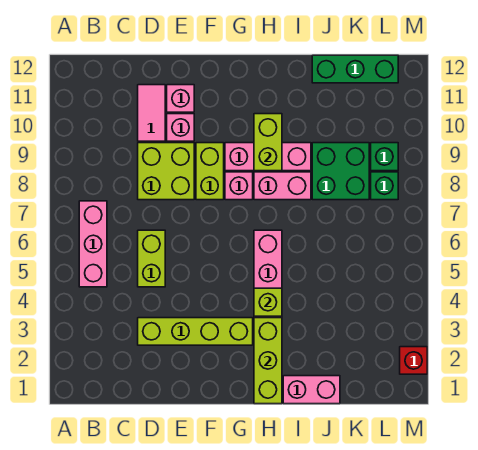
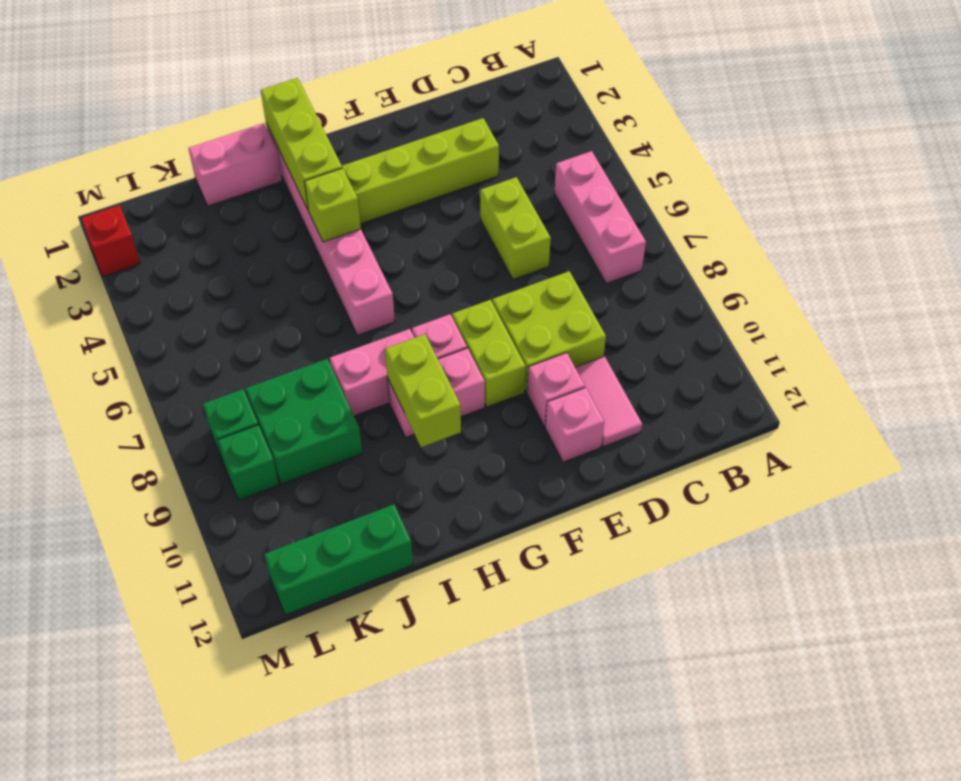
pink brick G9:I9 level 1 -> pink brick G9:H9 level 1

